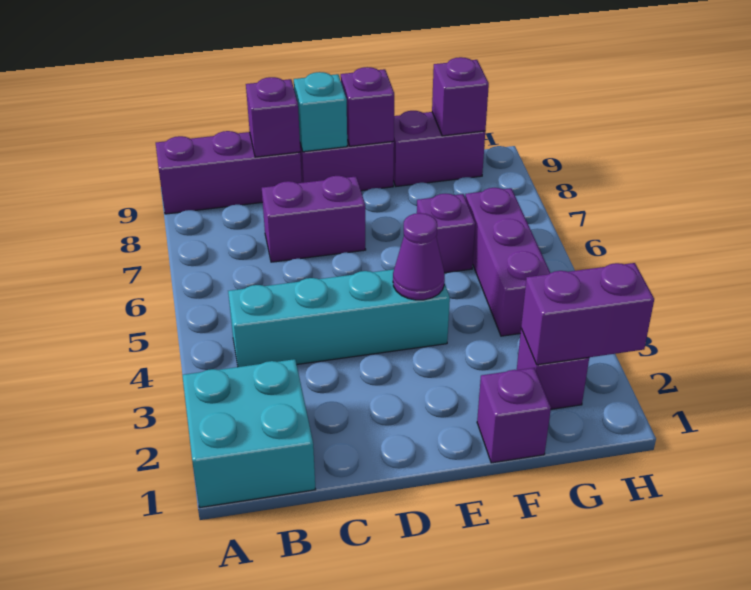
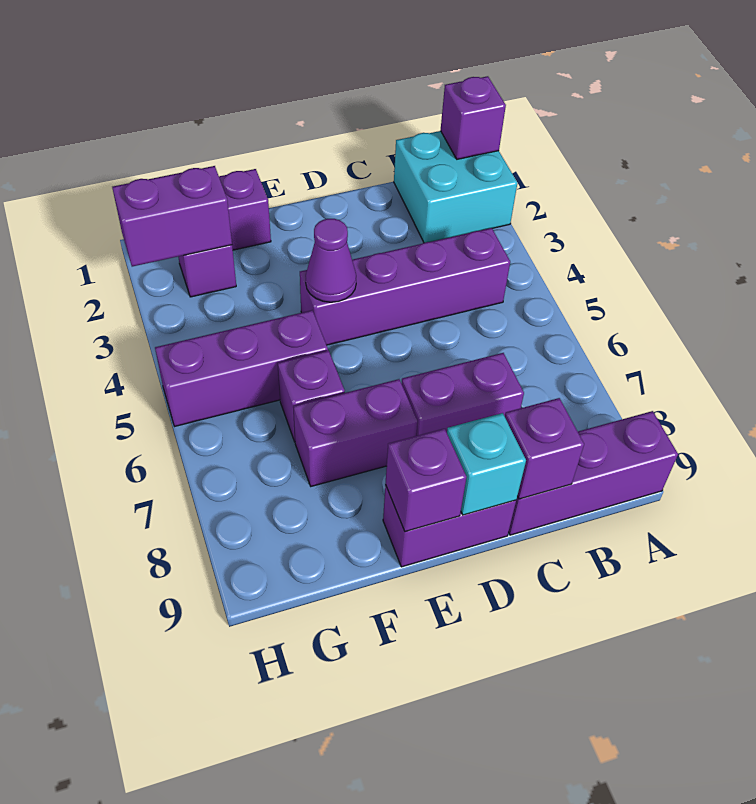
cyan brick B4:E4 level 1 -> purple brick B4:E4 level 1
purple brick F9:G9 level 1 -> purple brick E7:F7 level 1
purple brick G4:G6 level 1 -> purple brick F5:H5 level 1
purple brick G9 level 2 -> purple brick A1 level 2

